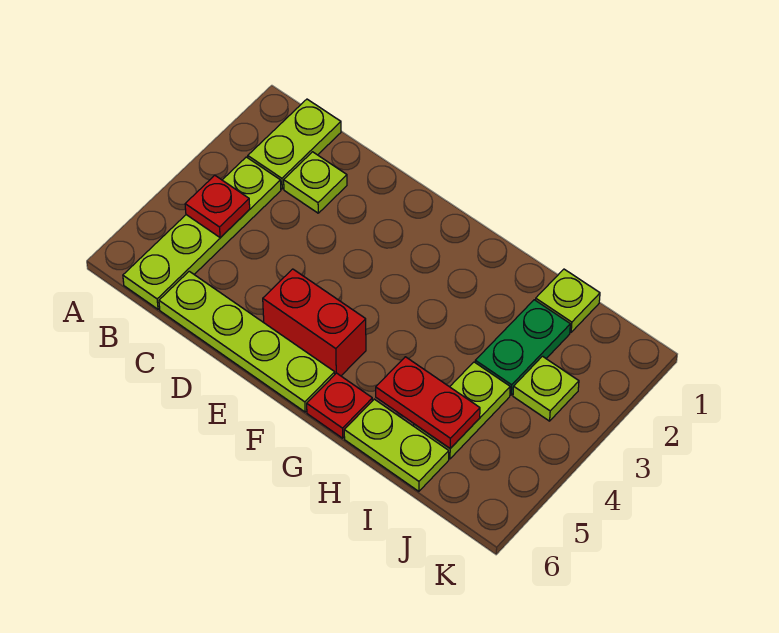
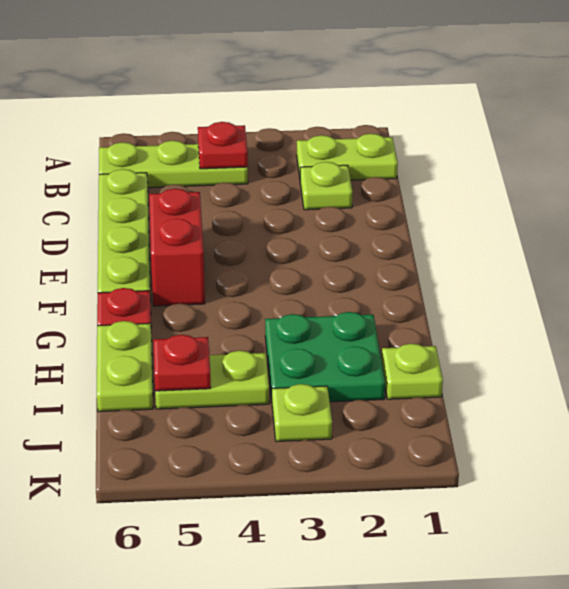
lime plate B3:B6 level 1 -> lime plate B4:B6 level 1
red plate H5:I5 level 2 -> red plate I5 level 2
green plate I2:I3 level 1 -> green plate H2:I3 level 1

